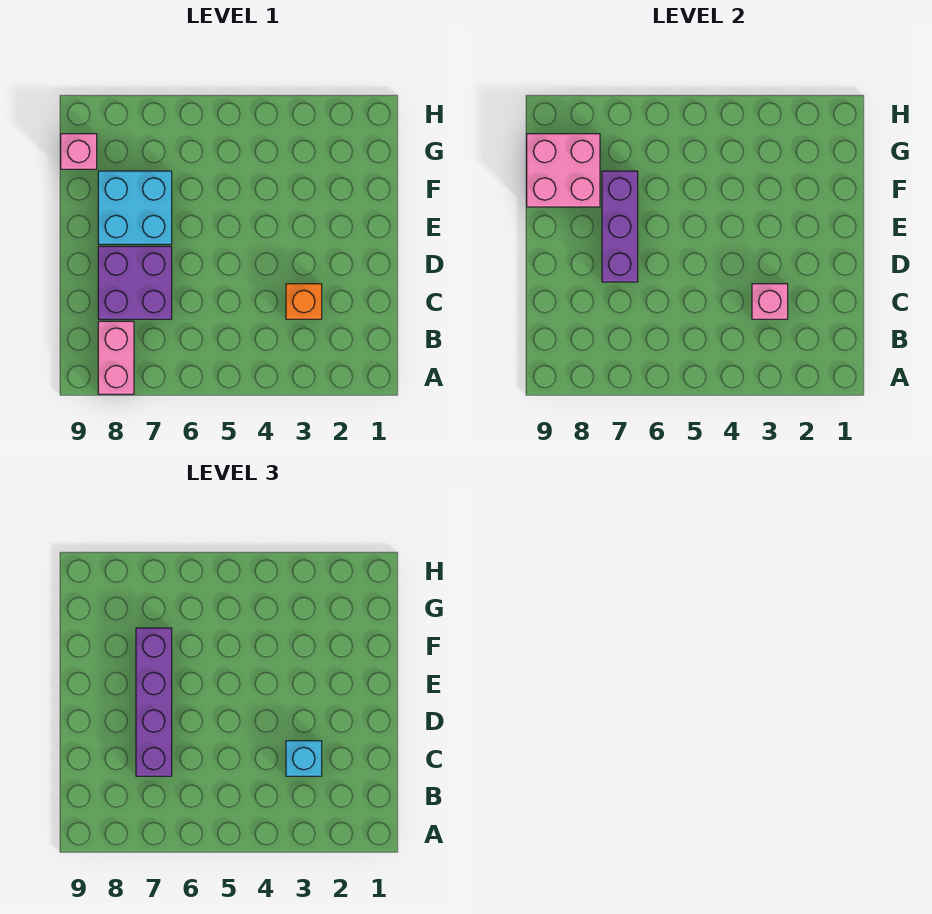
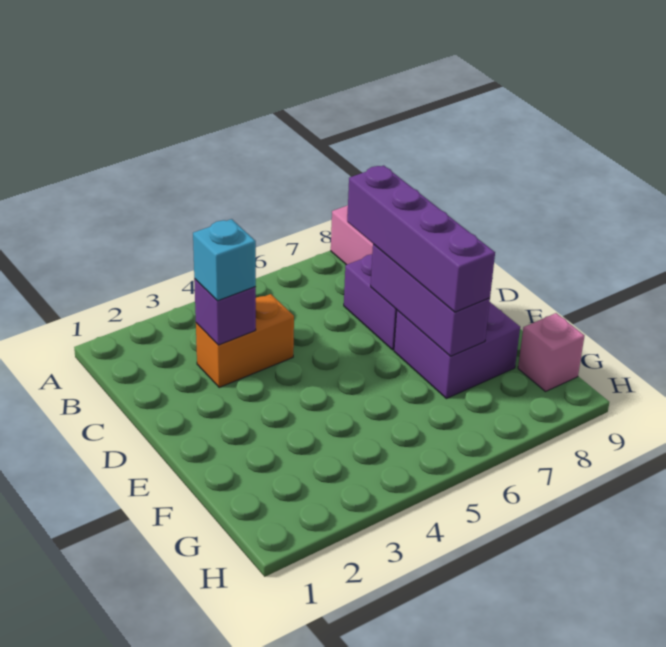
orange brick C3 level 1 -> orange brick C3:C4 level 1
pink brick C3 level 2 -> purple brick C3 level 2
cyan brick E7:F8 level 1 -> purple brick E7:F8 level 1
pink brick F8:G9 level 2 -> none

